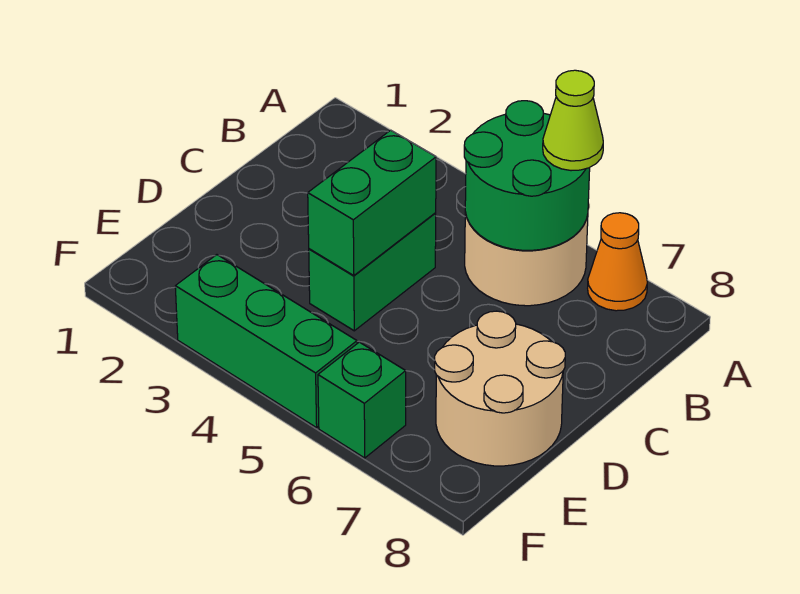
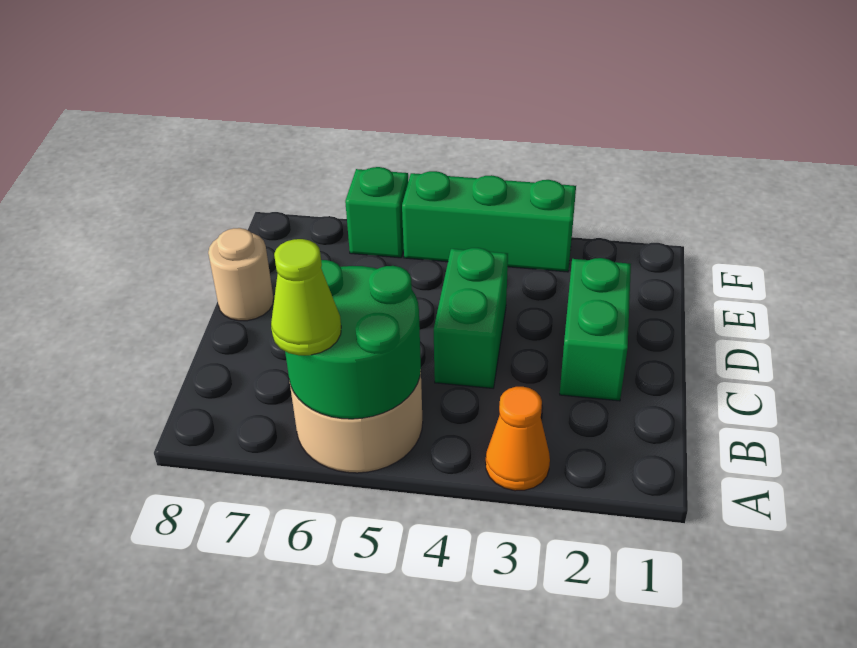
orange cone A7 level 1 -> orange cone A3 level 1
green brick C4:D4 level 2 -> green brick C2:D2 level 1
tan round brick D7:E8 level 1 -> tan round brick D8 level 1

